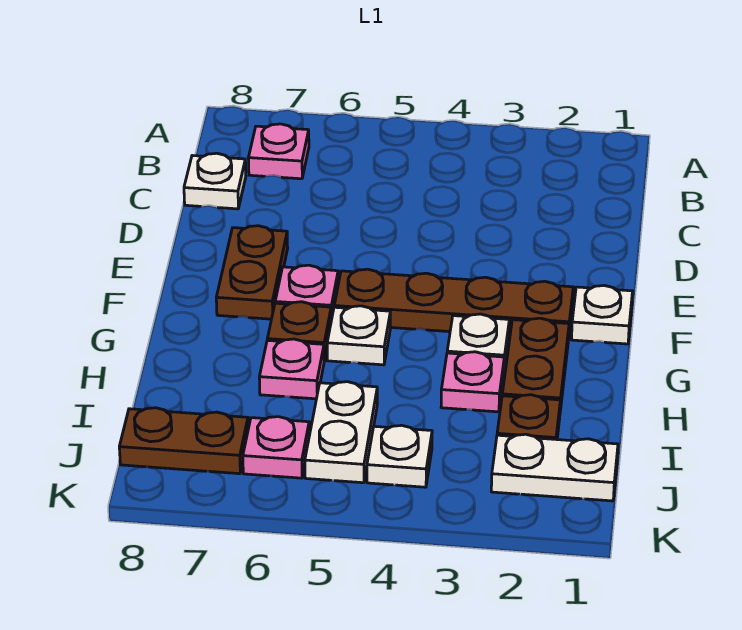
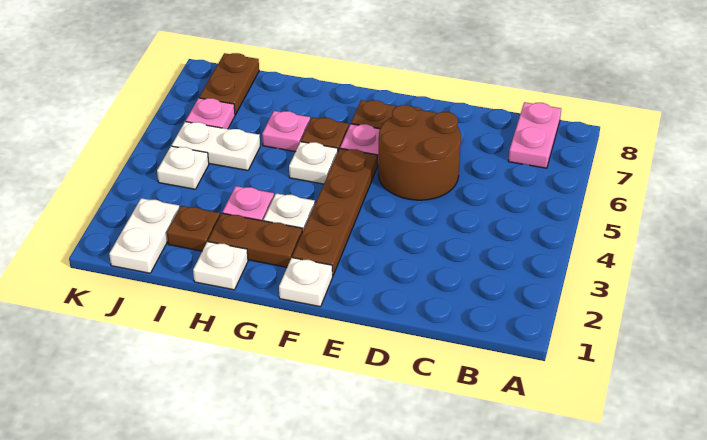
pink plate B7 level 1 -> pink plate B7:B8 level 1
white plate C8 level 1 -> white plate H1 level 1
none -> brown round brick D5:E6 level 1

